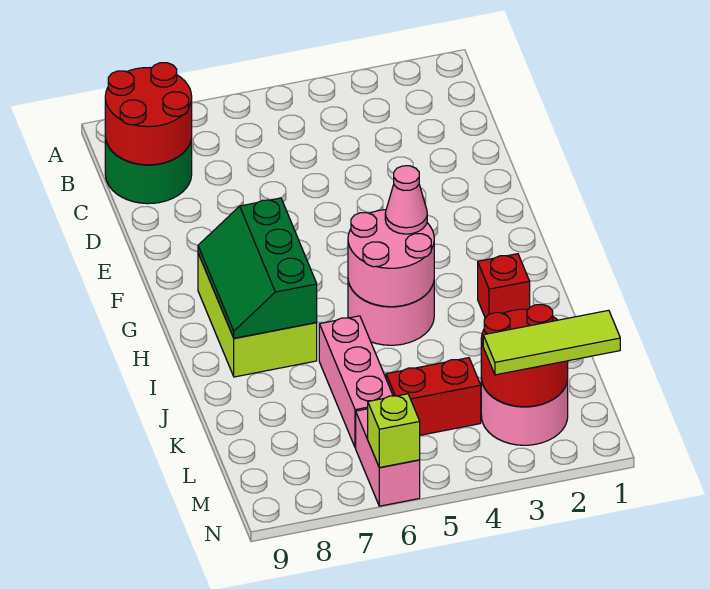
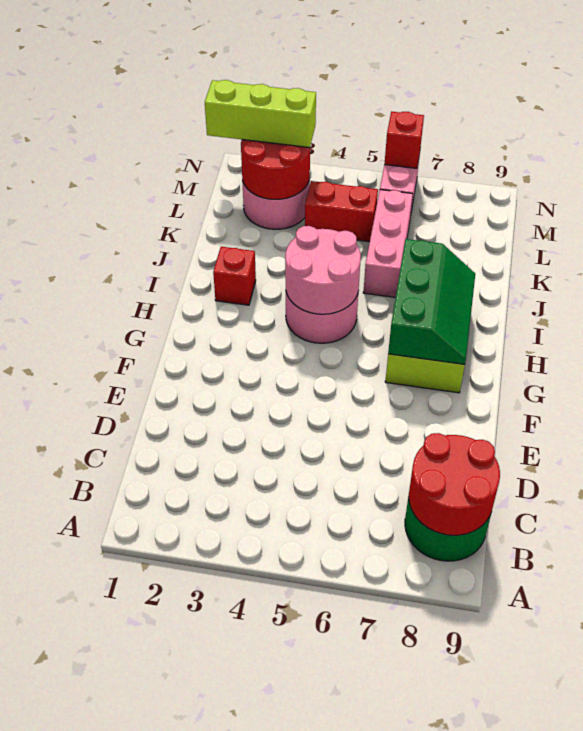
pink cone H4 level 3 -> none
lime tile M1:M3 level 3 -> lime brick M1:M3 level 3
lime brick N6 level 2 -> red brick N6 level 2

